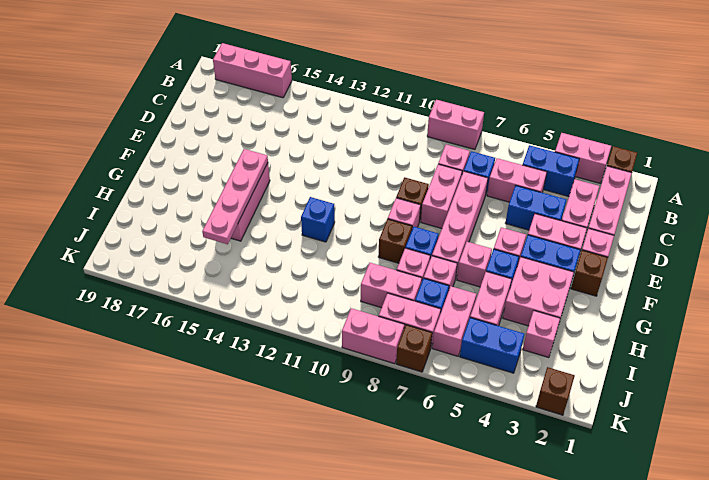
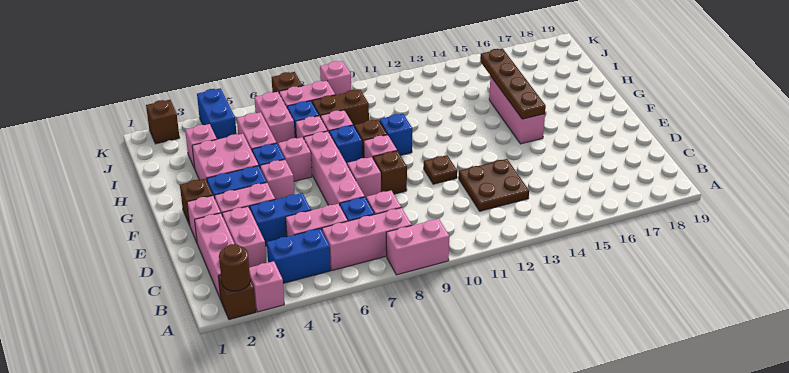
none -> brown round brick A2 level 2
pink brick A3:A4 level 1 -> pink brick A3 level 1
pink brick A16:A18 level 1 -> pink brick B6:B8 level 1
none -> brown plate C12:D13 level 1
pink brick D8:E8 level 1 -> pink brick E8 level 1
none -> brown plate E11 level 1
pink plate F15:I15 level 2 -> brown plate F15:I15 level 2
blue brick G12 level 1 -> blue brick G10 level 1
pink brick I8:I9 level 1 -> brown brick I8:I9 level 1
blue brick J4:J5 level 1 -> blue brick J4:K4 level 1
pink brick K8:K9 level 1 -> pink brick K9 level 1

